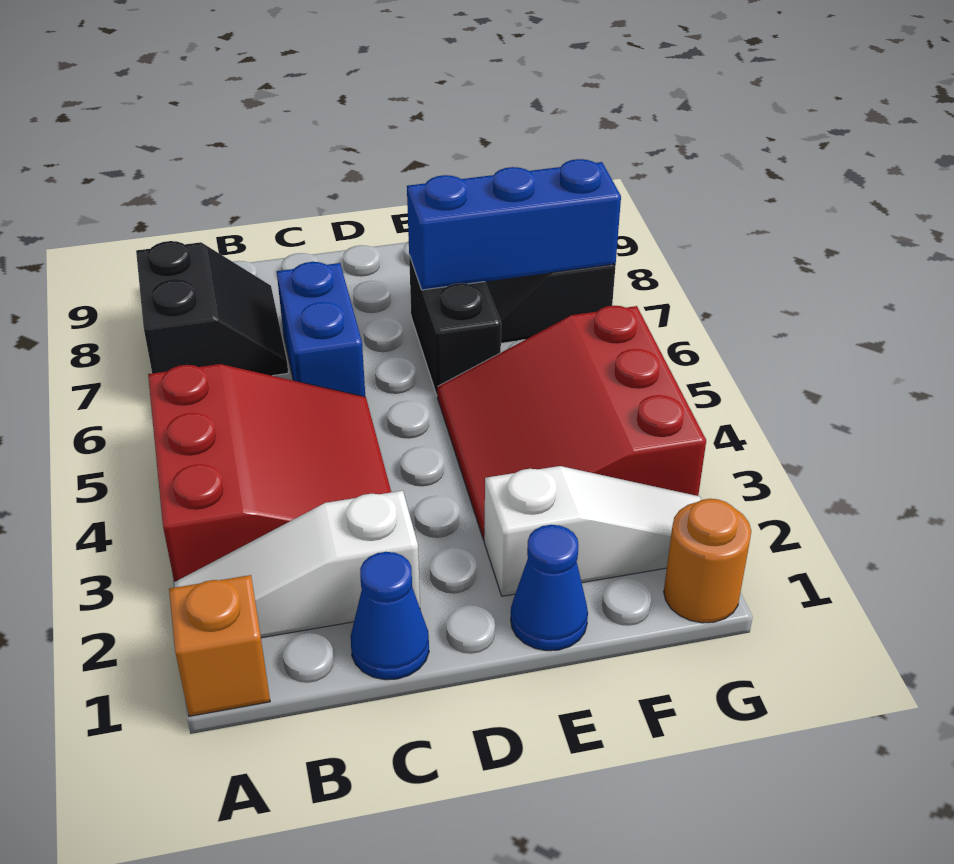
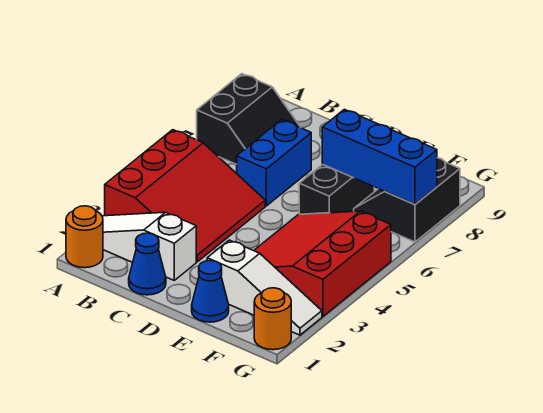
orange brick A1 level 1 -> orange round brick A1 level 1

